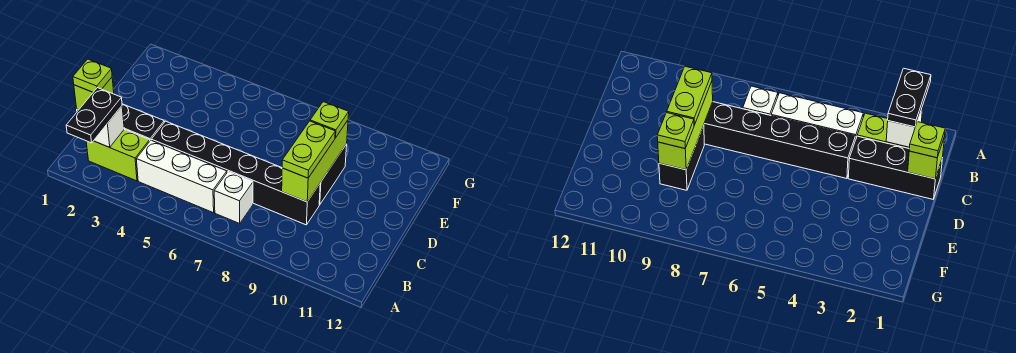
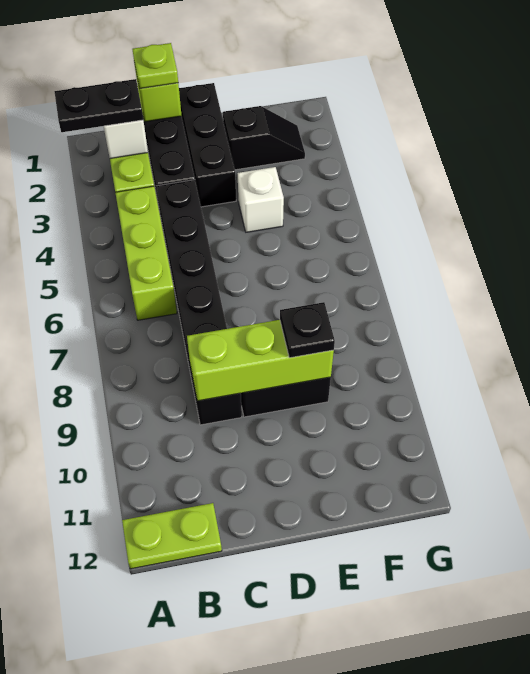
white brick B4:B6 level 1 -> lime brick B4:B6 level 1
white brick B7 level 1 -> white brick E4 level 1
lime plate C9:D9 level 3 -> lime plate A12:B12 level 1
none -> black brick D1:D3 level 1
none -> black slope E2:F2 level 1 top E
lime plate E9 level 3 -> black plate E9 level 3

